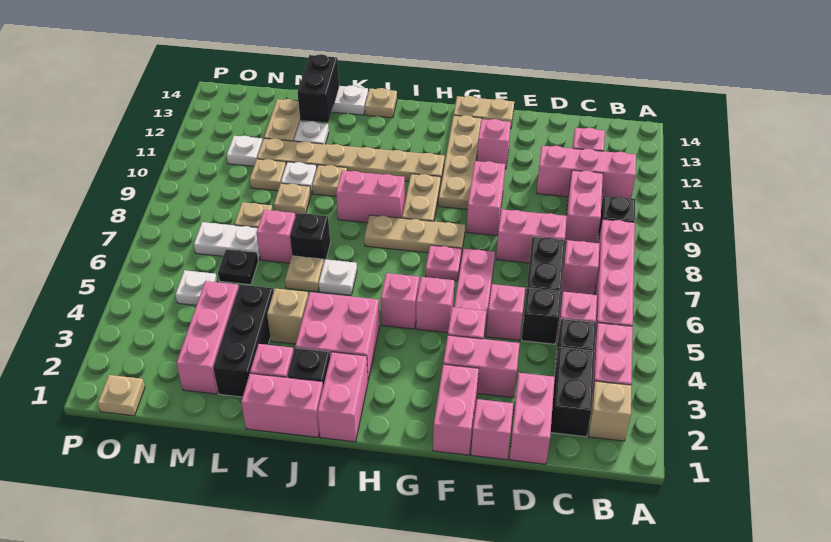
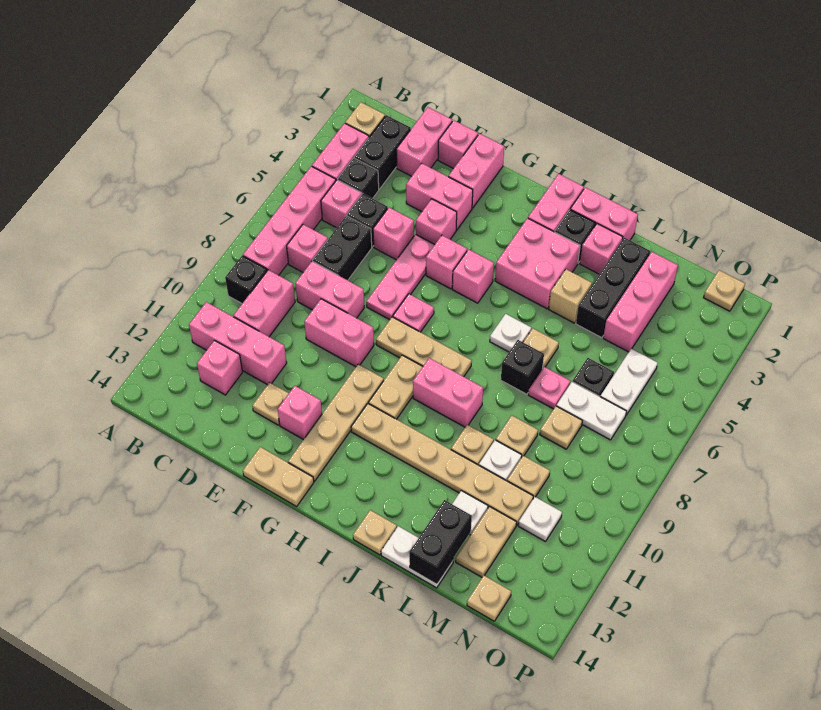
none -> tan plate E12 level 1
pink brick F9:F10 level 1 -> pink brick E9:F9 level 1
pink brick L7 level 1 -> pink plate L7 level 1
white plate N5 level 1 -> white plate N5:N6 level 1
none -> tan plate N14 level 1

